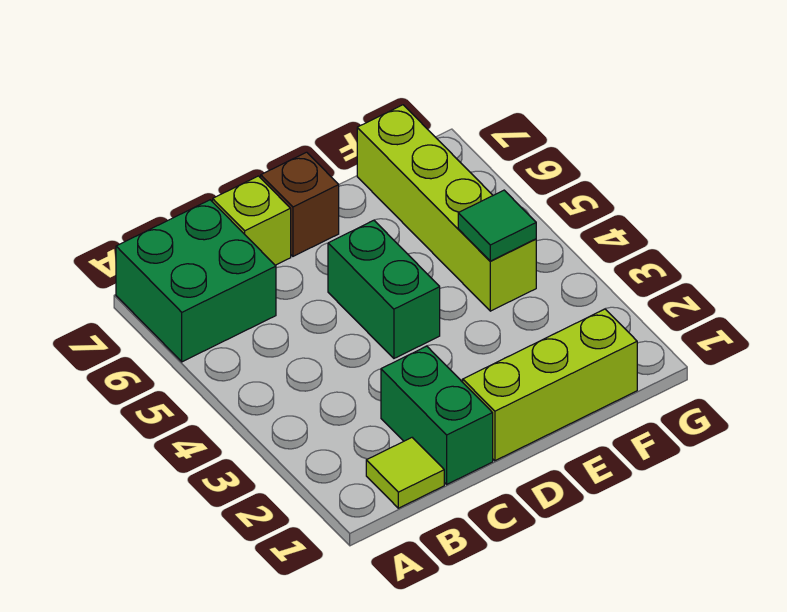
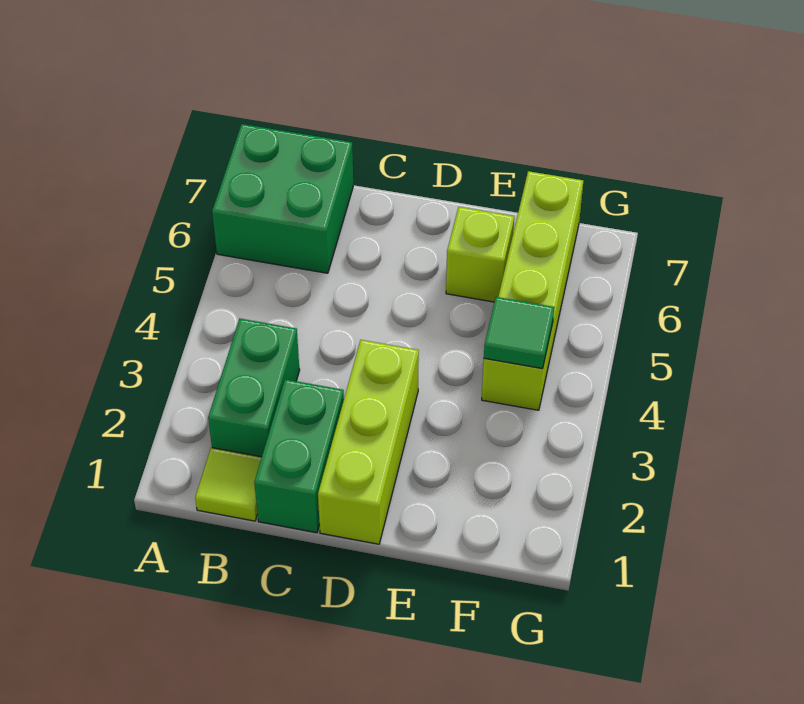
lime brick C7 level 1 -> lime brick E6 level 1
lime brick D1:F1 level 1 -> lime brick D1:D3 level 1
green brick D4:D5 level 1 -> green brick B2:B3 level 1
brown brick D7 level 1 -> none

